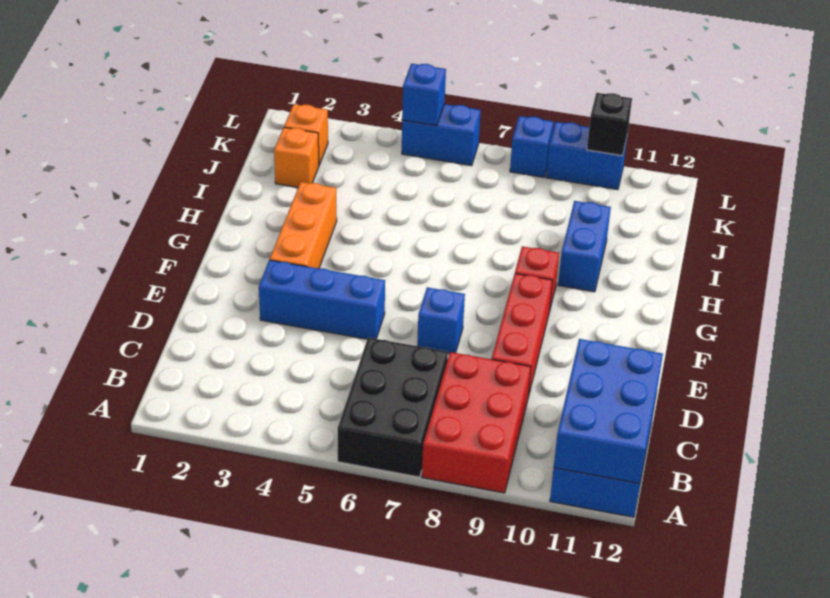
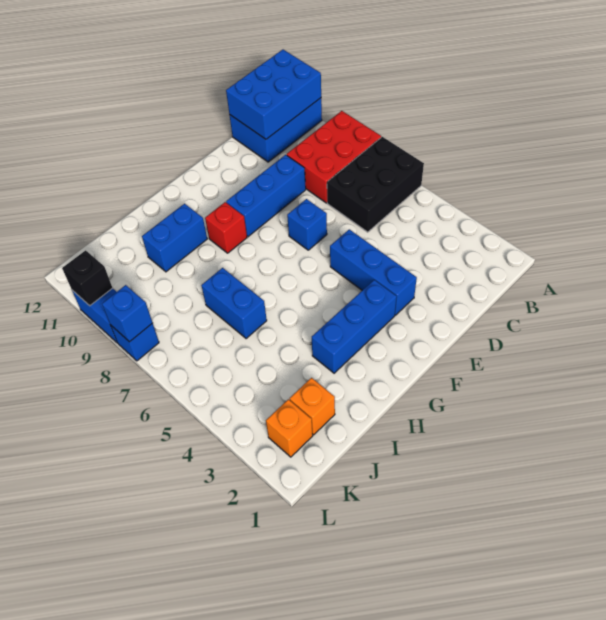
red brick D9:F9 level 1 -> blue brick D9:F9 level 1
orange brick F3:H3 level 1 -> blue brick F3:H3 level 1
blue brick L5:L6 level 1 -> blue brick I6:I7 level 1
blue brick L5 level 2 -> blue brick L8 level 2

